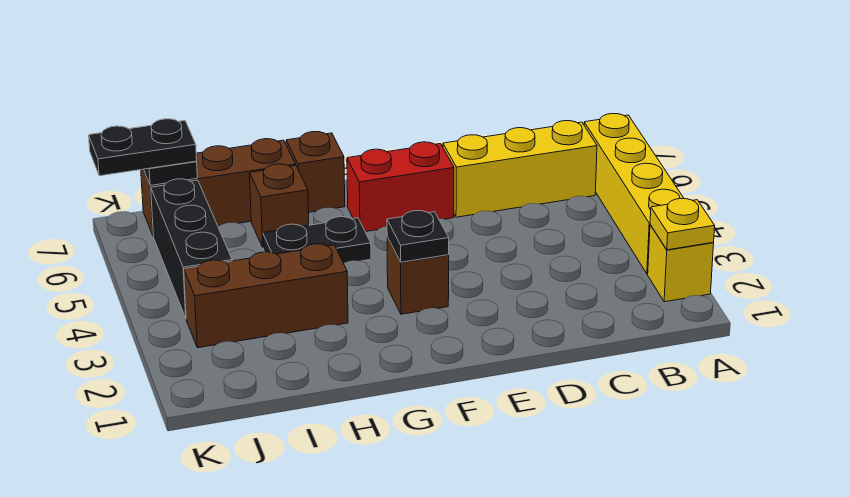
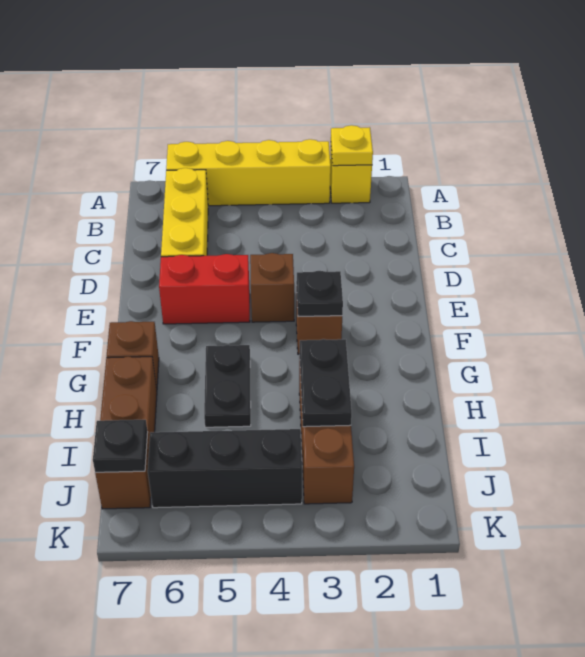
red brick E6:F6 level 1 -> red brick E5:E6 level 1
brown brick H6 level 1 -> brown brick E4 level 1
black plate J7:K7 level 3 -> black plate H3:I3 level 2

